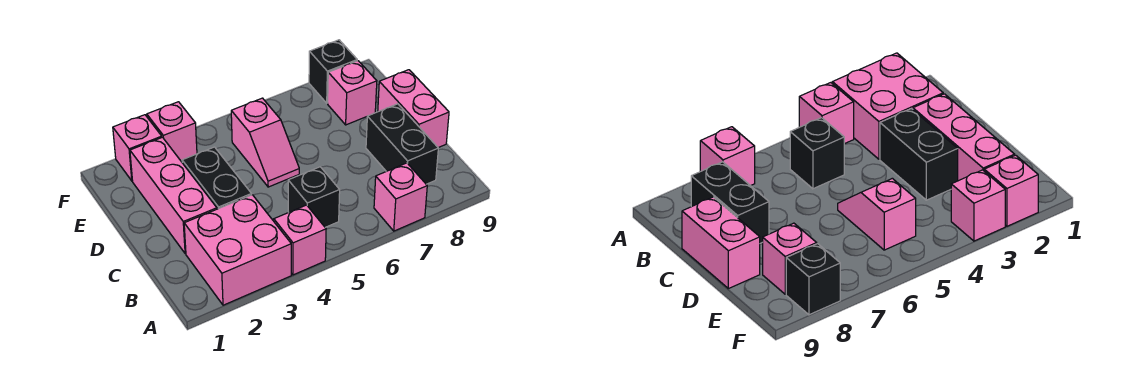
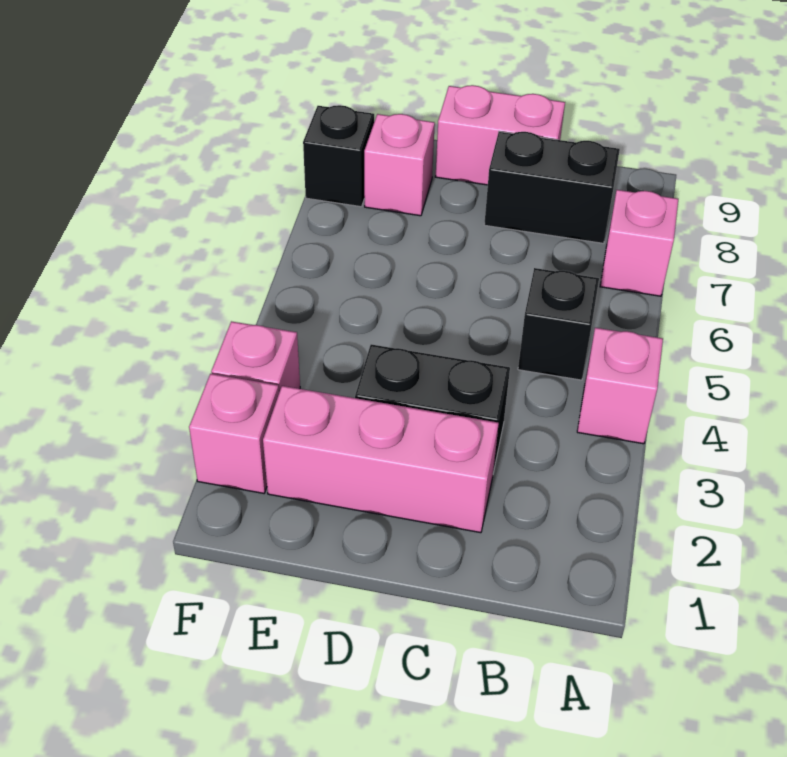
pink brick A2:B3 level 1 -> none
pink slope D5:E5 level 1 top E -> none

